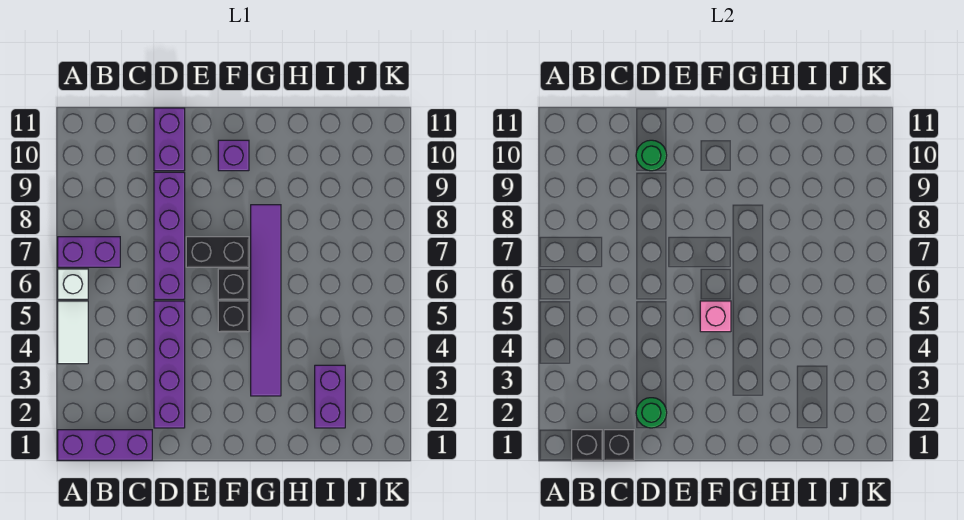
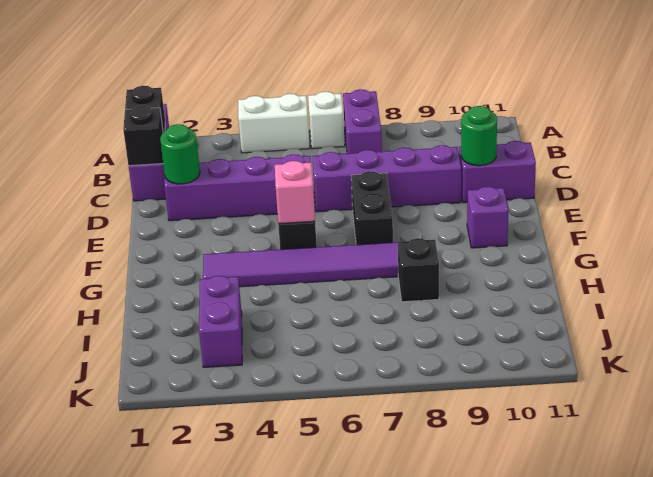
white tile A4:A5 level 1 -> white brick A4:A5 level 1
black brick F6 level 1 -> black brick H8 level 1
purple brick I2:I3 level 1 -> purple brick I3:J3 level 1

